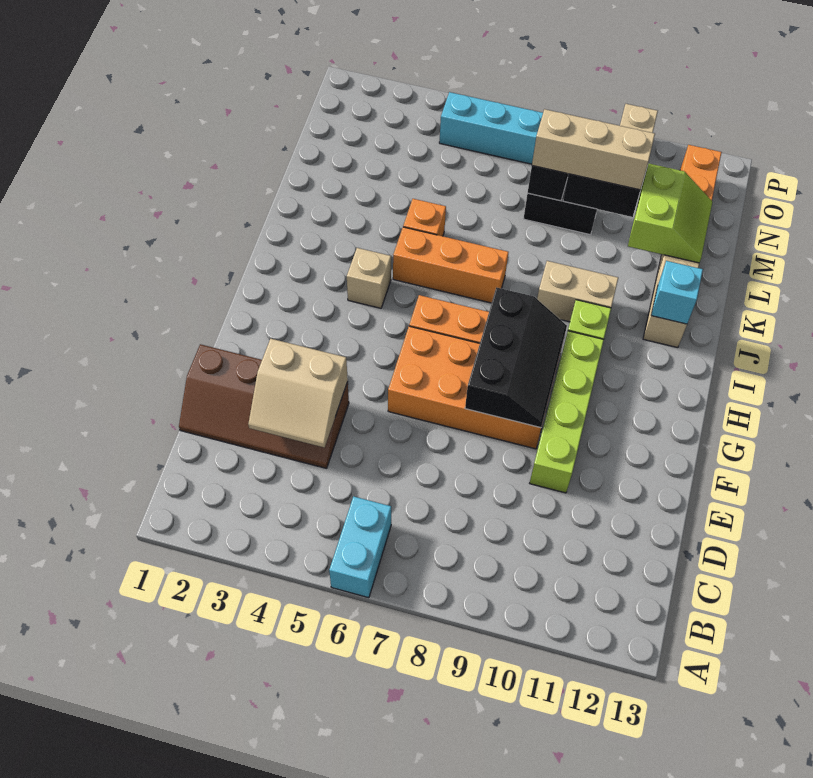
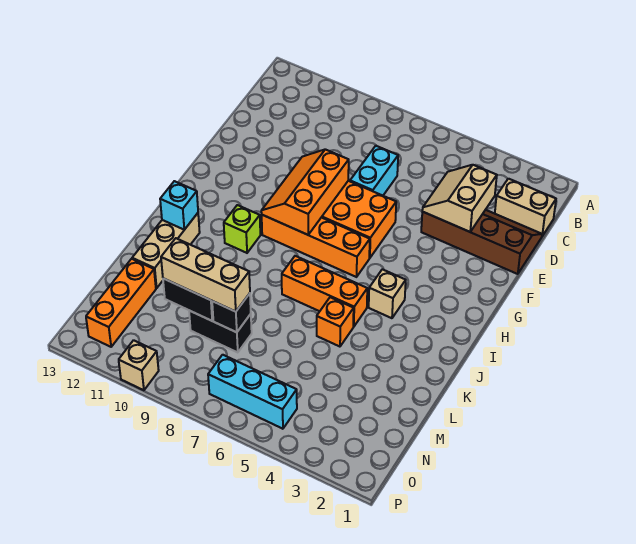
cyan brick A6:B6 level 1 -> cyan brick D7:E7 level 1
tan slope D3:E4 level 2 top E -> tan slope D3:E4 level 2 top 3
lime brick E10:H10 level 1 -> none
black slope F8:H9 level 2 top 8 -> orange slope F8:H9 level 2 top 8
tan brick J9:J10 level 1 -> tan brick C1:C2 level 1
lime slope L11:M12 level 2 top 11 -> none

